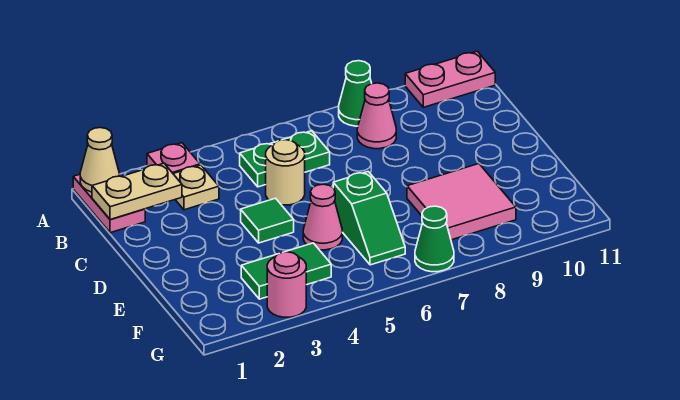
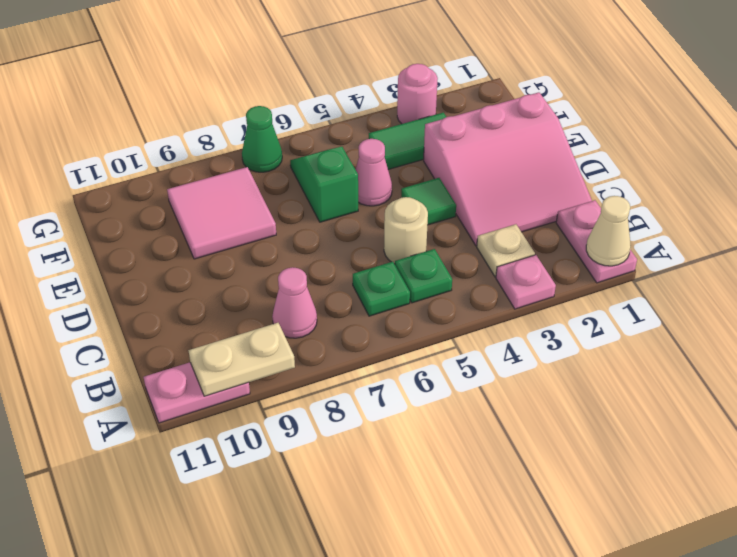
green cone A8 level 1 -> none
tan plate B1:B2 level 2 -> tan plate A9:A10 level 2
none -> pink slope C1:E3 level 1 top E

